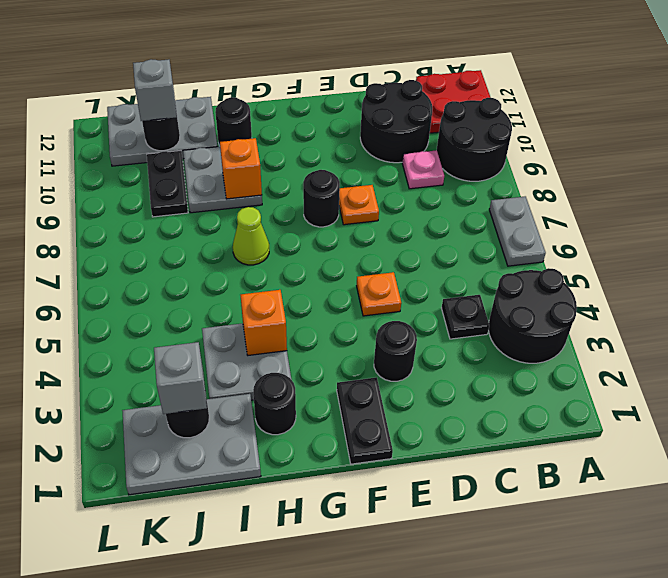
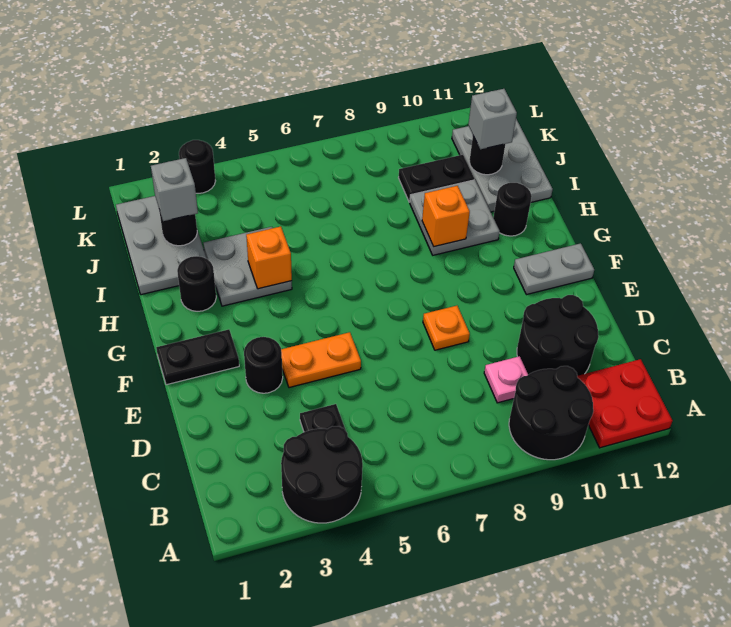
grey plate A6:A7 level 1 -> grey plate F11:F12 level 1
orange plate E5 level 1 -> orange plate E4:E5 level 1
black round brick F8 level 1 -> black round brick L3 level 1
lime cone H7 level 1 -> none

